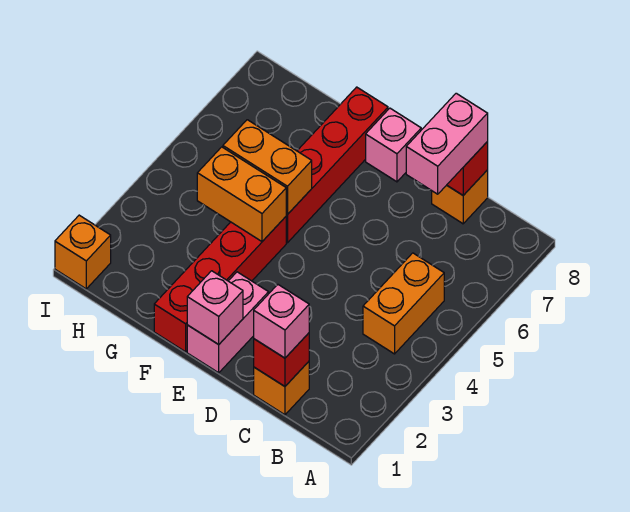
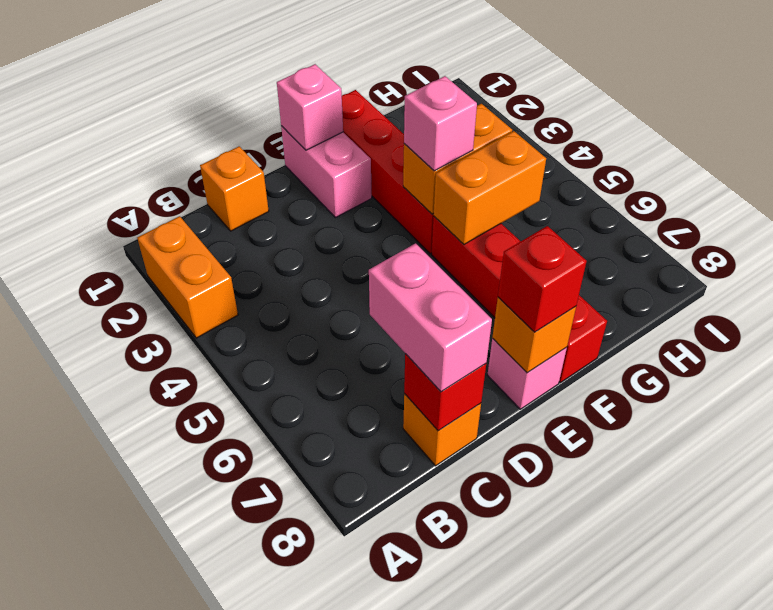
orange brick B4:B5 level 1 -> orange brick A2:A3 level 1
red brick C1 level 2 -> red brick E8 level 3
pink brick C1 level 3 -> pink brick F4 level 3
orange brick I1 level 1 -> orange brick E8 level 2

